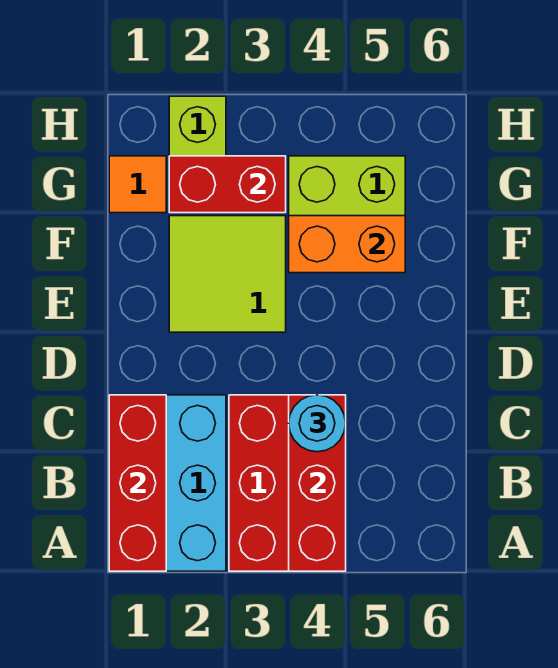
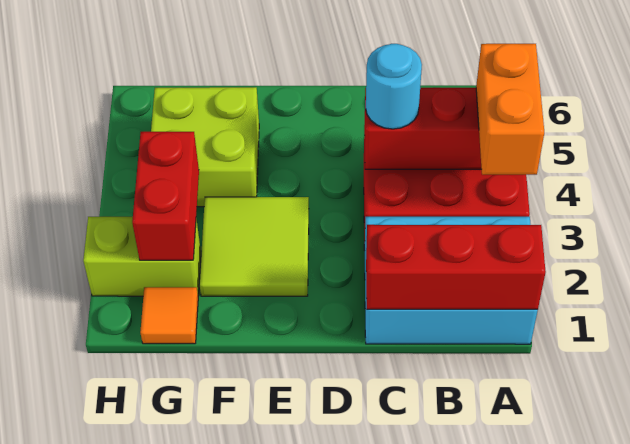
orange brick F4:F5 level 2 -> orange brick A3:A4 level 3

